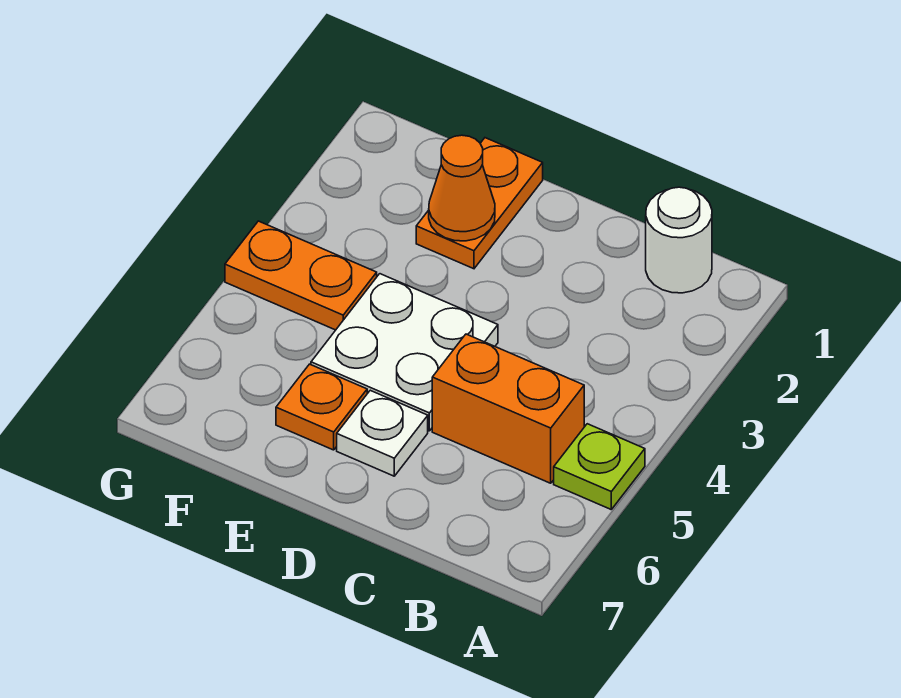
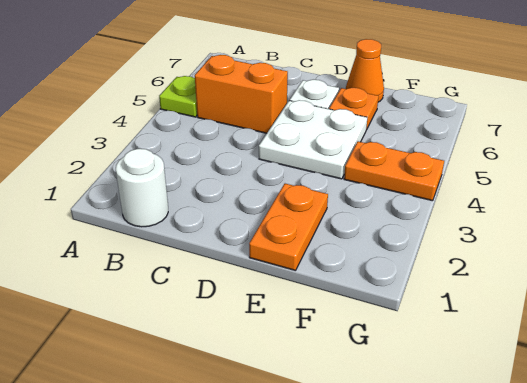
orange cone E2 level 2 -> orange cone E7 level 1

